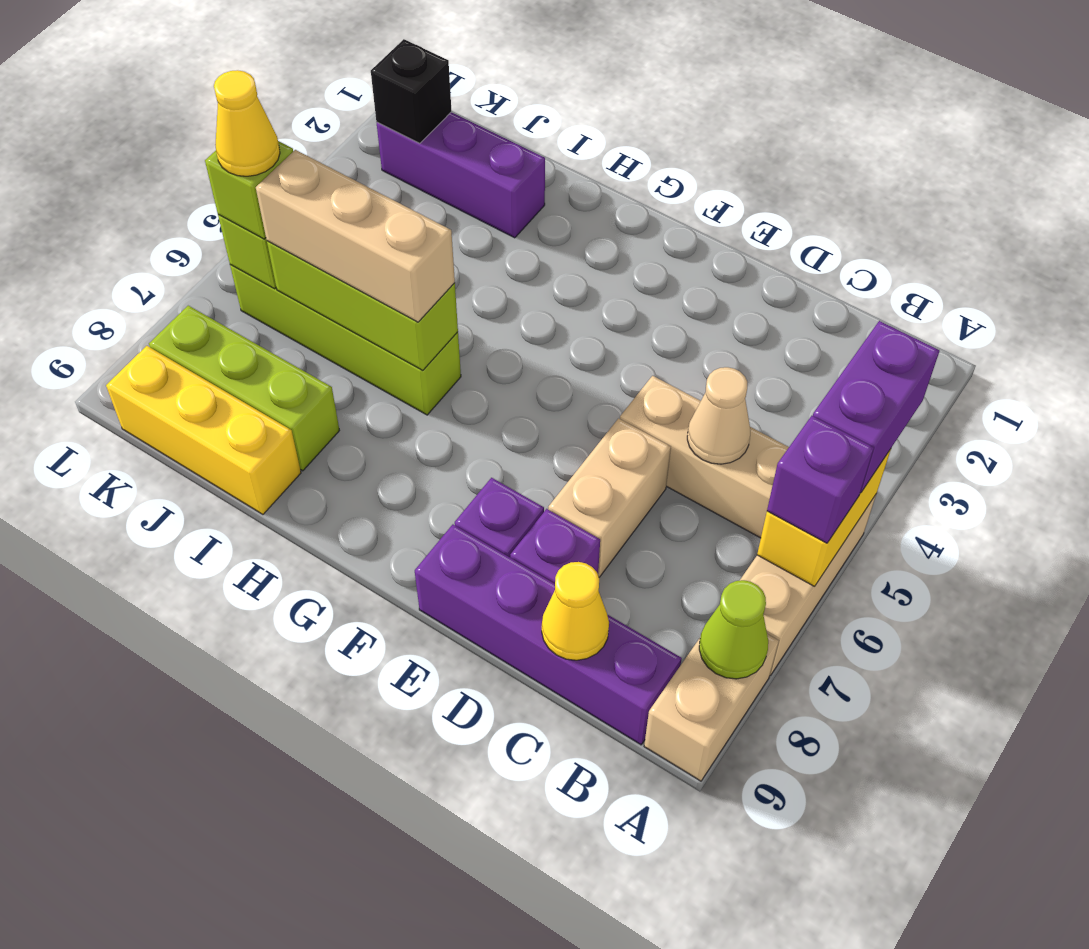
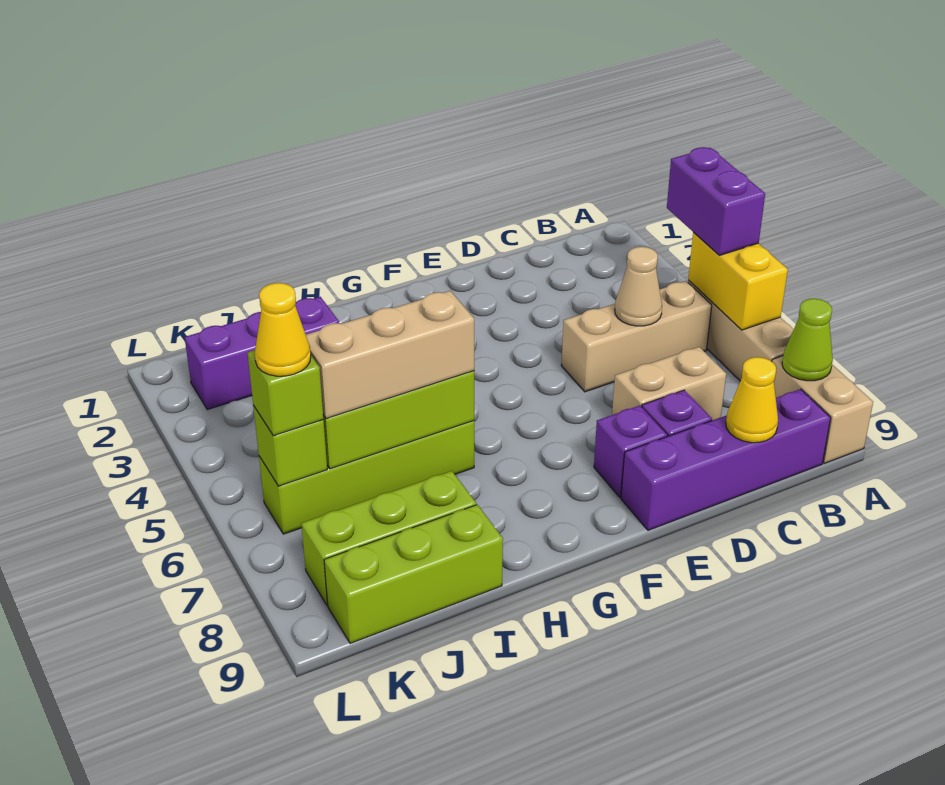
purple brick A6 level 3 -> none
tan brick D6:D7 level 1 -> tan brick C7:D7 level 1
yellow brick I9:K9 level 1 -> lime brick I9:K9 level 1
black brick K2 level 2 -> none

